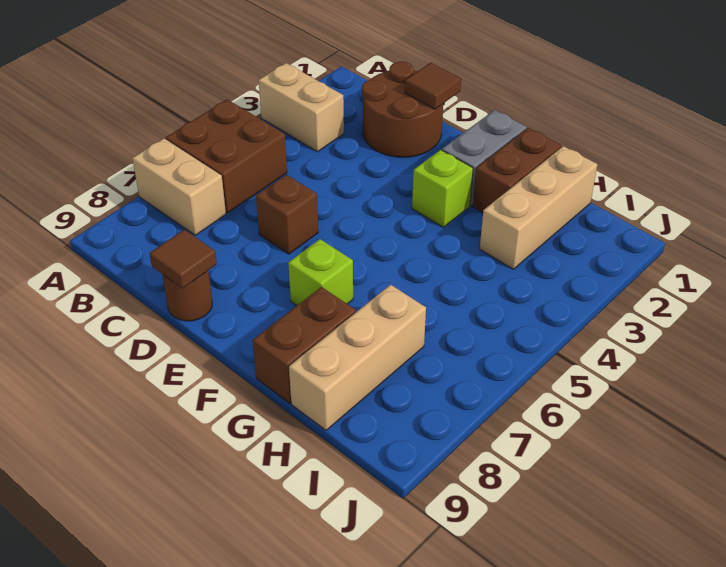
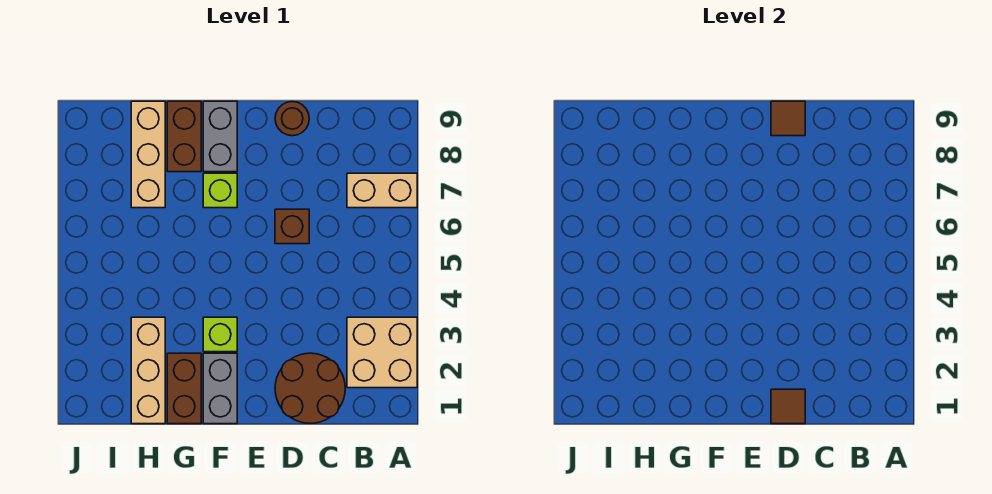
tan brick A3:B3 level 1 -> tan brick A2:B3 level 1
brown brick A5:B6 level 1 -> none
none -> grey brick F8:F9 level 1

